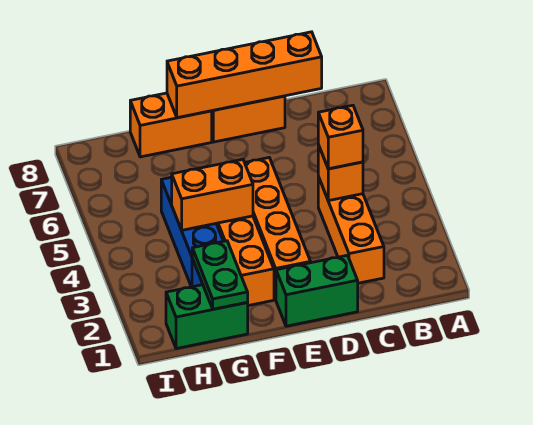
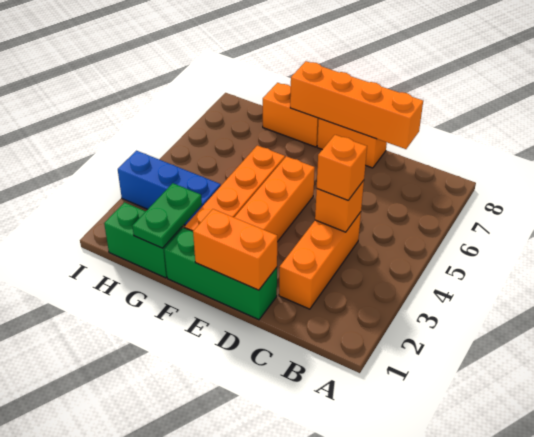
green brick D1:E1 level 1 -> green brick D1:F1 level 1
orange brick F4:G4 level 2 -> orange brick D1:E1 level 2
blue brick G3:G5 level 1 -> blue brick G3:I3 level 1

